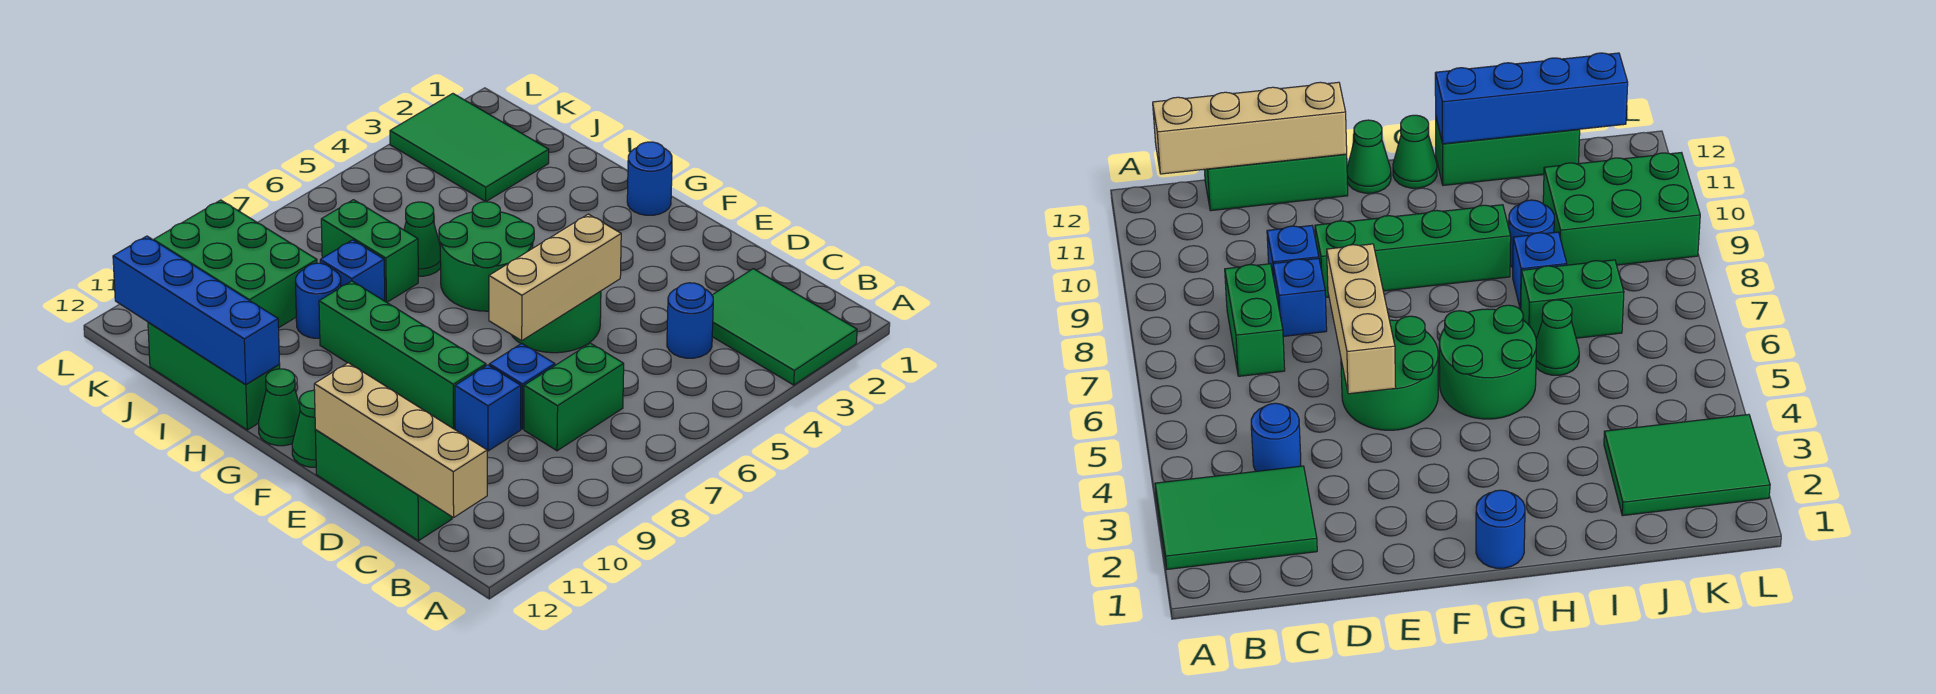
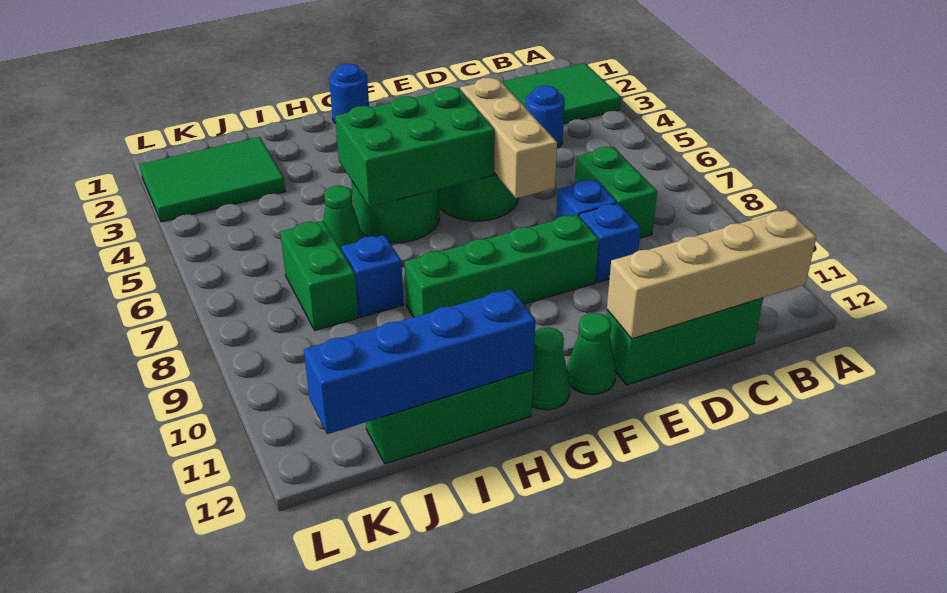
green brick I7:J7 level 1 -> green brick J7:J8 level 1
blue round brick I9 level 1 -> none
green brick J9:L10 level 1 -> green brick F5:H6 level 2

